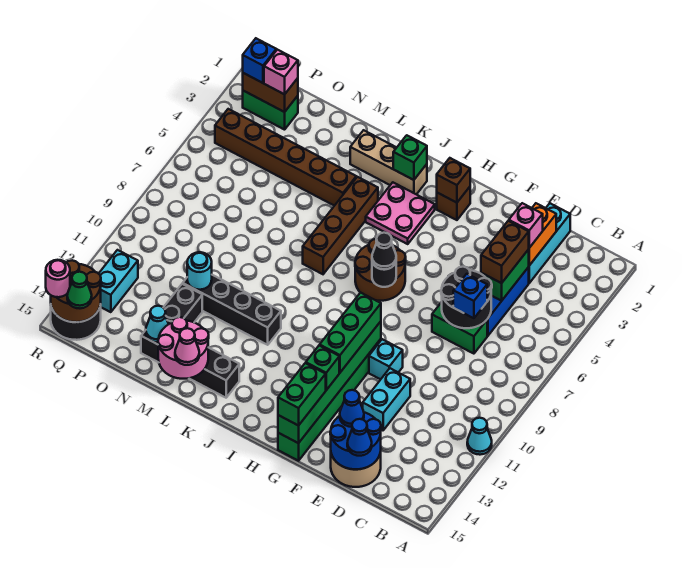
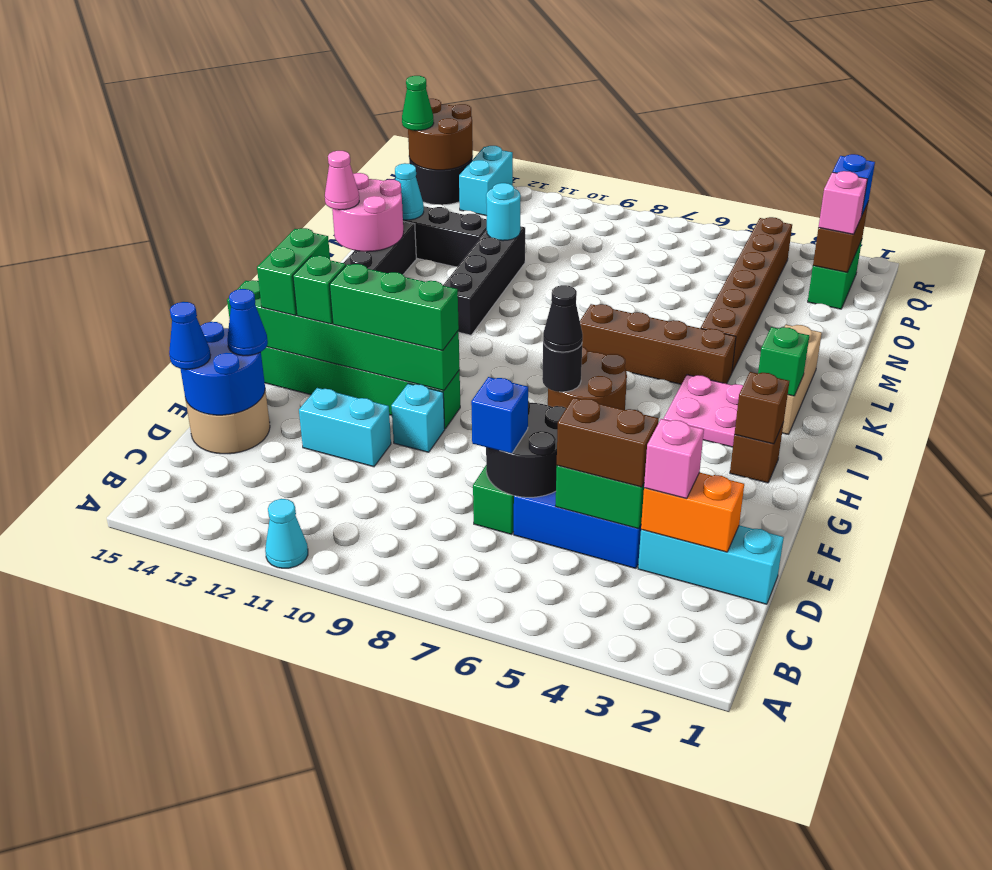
green brick G14:G15 level 3 -> green brick G14:H14 level 3
cyan brick Q12:Q13 level 1 -> cyan brick Q13:R13 level 1
pink round brick R15 level 3 -> none

